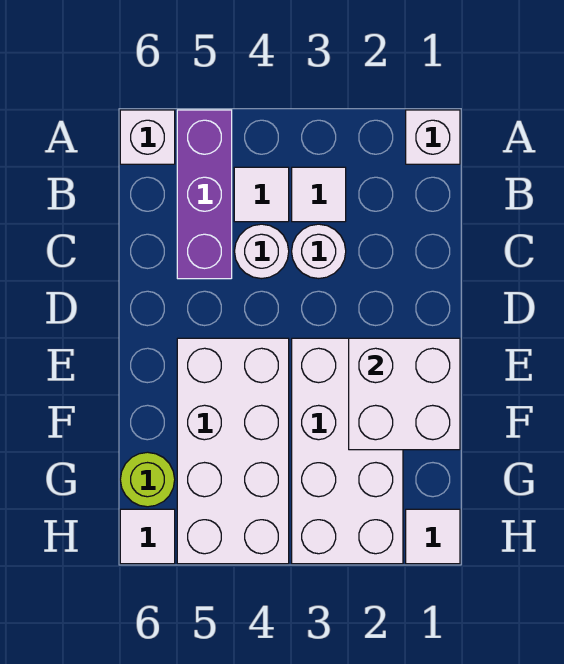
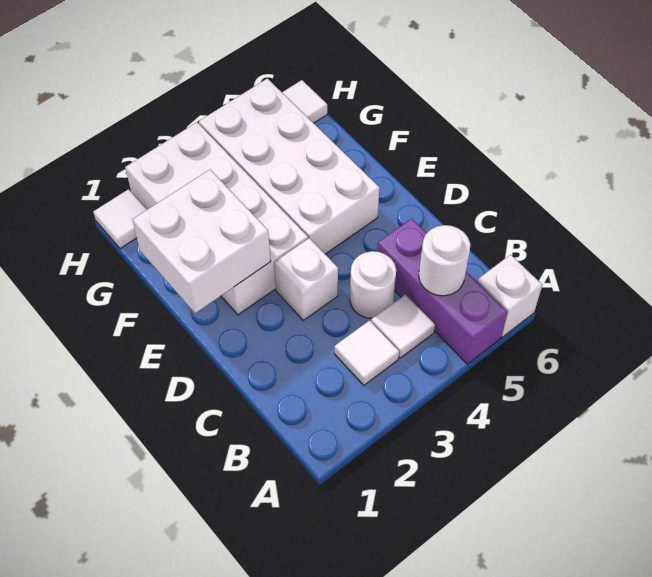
white brick A1 level 1 -> white brick D3 level 1
white round brick C3 level 1 -> white round brick B5 level 2
lime round brick G6 level 1 -> none

